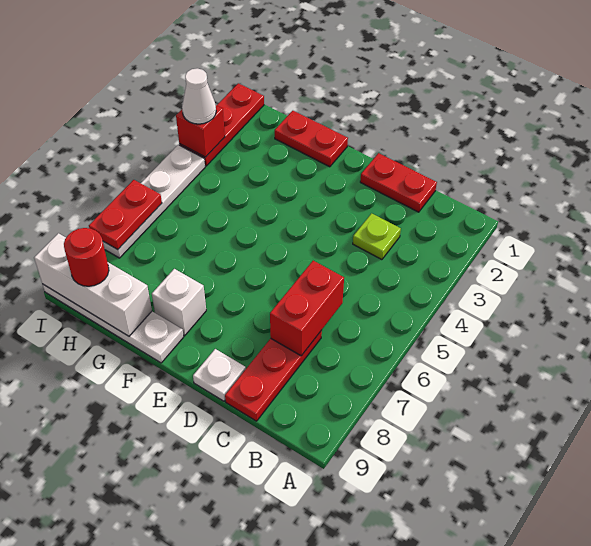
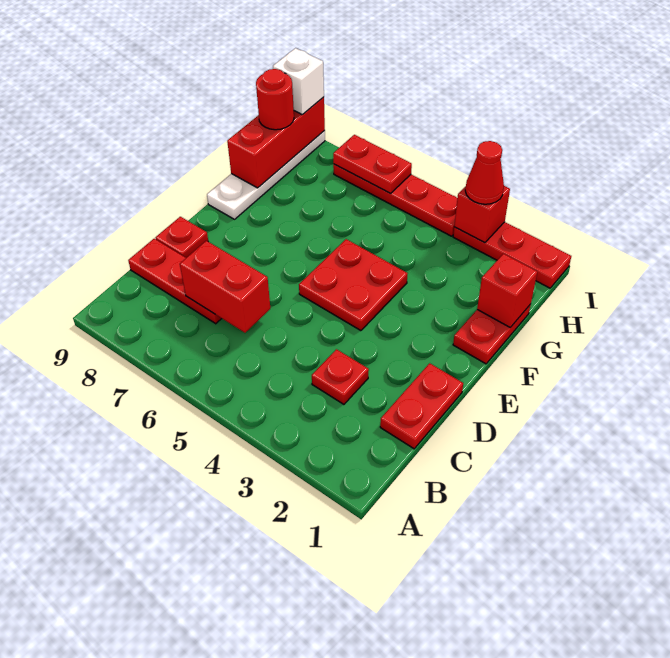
lime plate C3 level 1 -> red plate C3 level 1
white plate D9 level 1 -> red plate D9 level 1
none -> red plate E4:F5 level 1
white brick F8 level 1 -> white brick I9 level 3
none -> red brick G1 level 2
white brick G9:I9 level 2 -> red brick G9:I9 level 2
white cone I3 level 3 -> red cone I3 level 3
white plate I4:I7 level 1 -> red plate I4:I7 level 1

